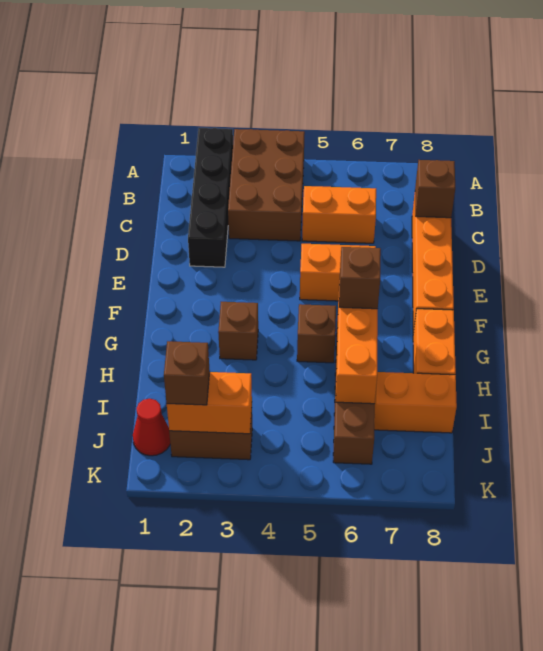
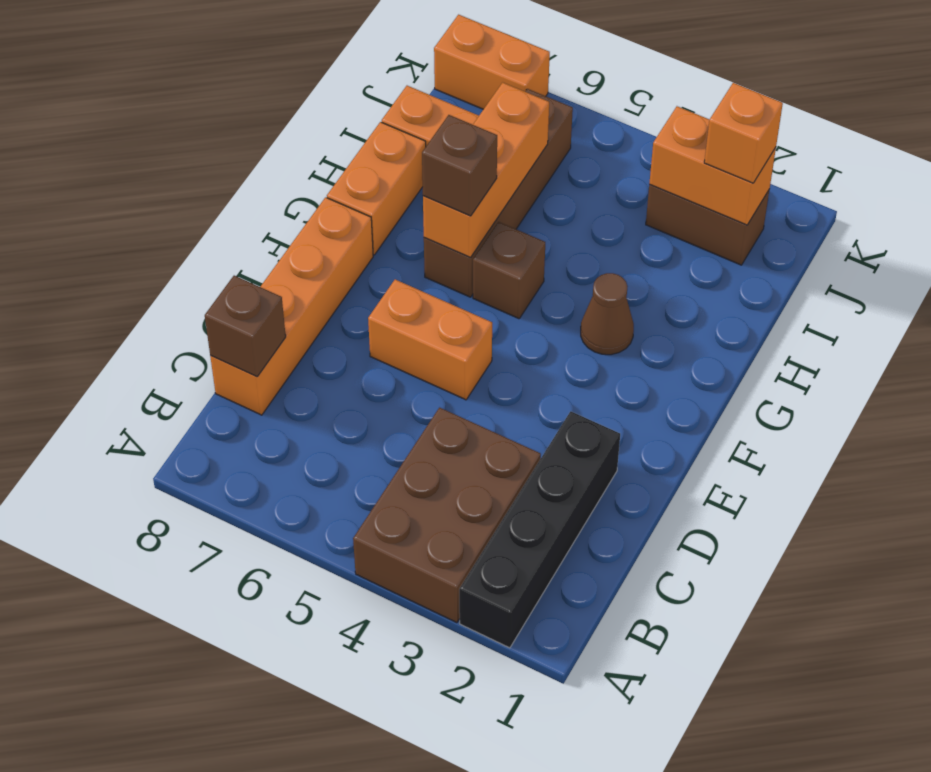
orange brick C5:C6 level 1 -> orange brick K7:K8 level 1
brown brick G3 level 1 -> brown cone G3 level 1
red cone J1 level 1 -> none
brown brick J2 level 3 -> orange brick J2 level 3

